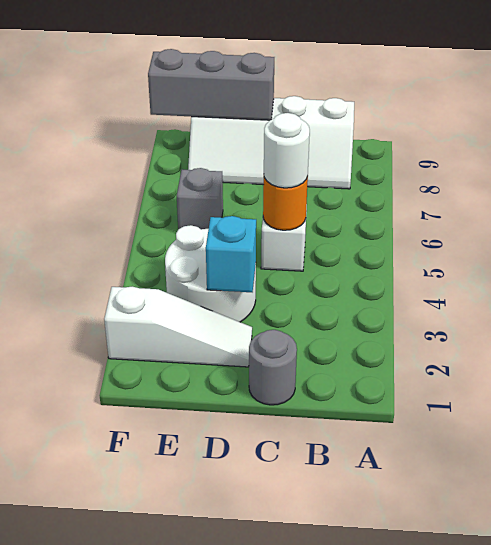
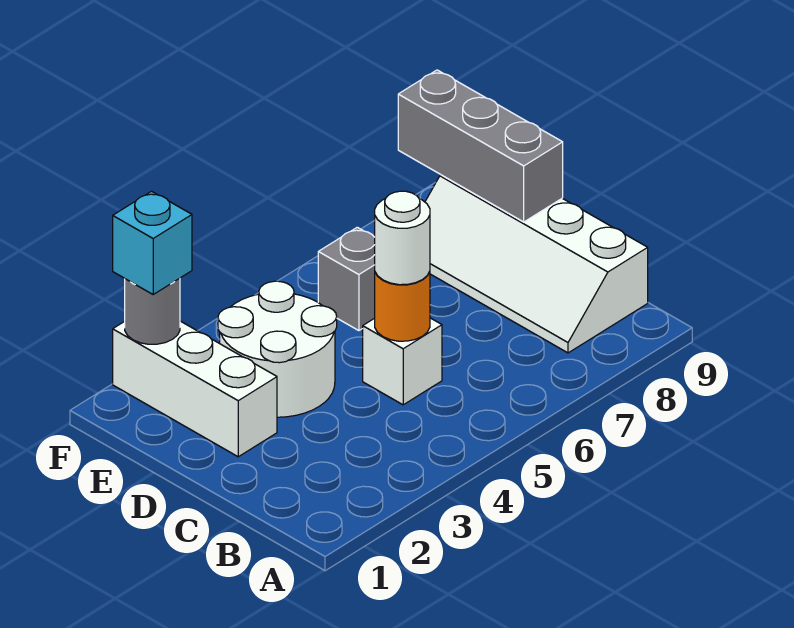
grey round brick C1 level 1 -> grey round brick F2 level 2
white slope D2:F2 level 1 top F -> white brick D2:F2 level 1
cyan brick D3 level 2 -> cyan brick F2 level 3

